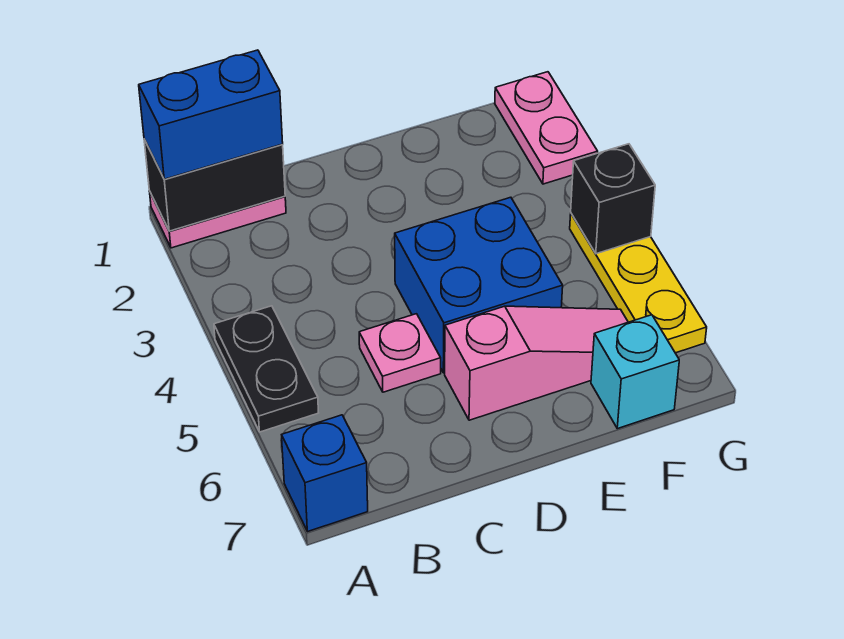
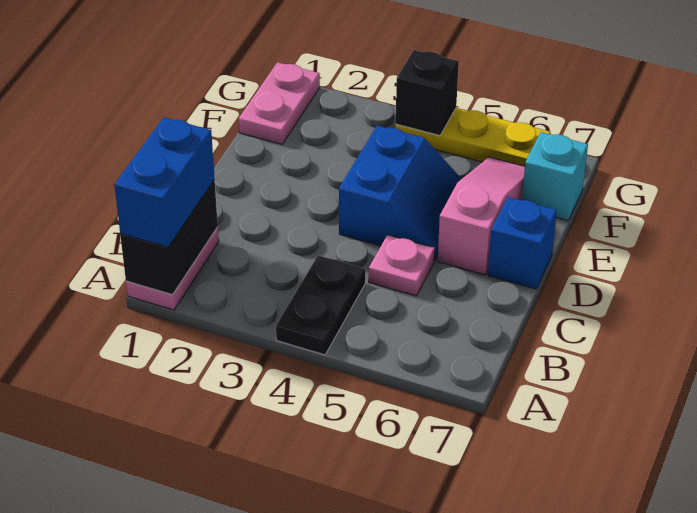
black plate A4:A5 level 1 -> black plate A4:B4 level 1
blue brick A7 level 1 -> blue brick D7 level 1
blue brick D4:E5 level 1 -> blue slope D4:E5 level 1 top 4
pink plate G1:G2 level 1 -> pink plate F1:G1 level 1

